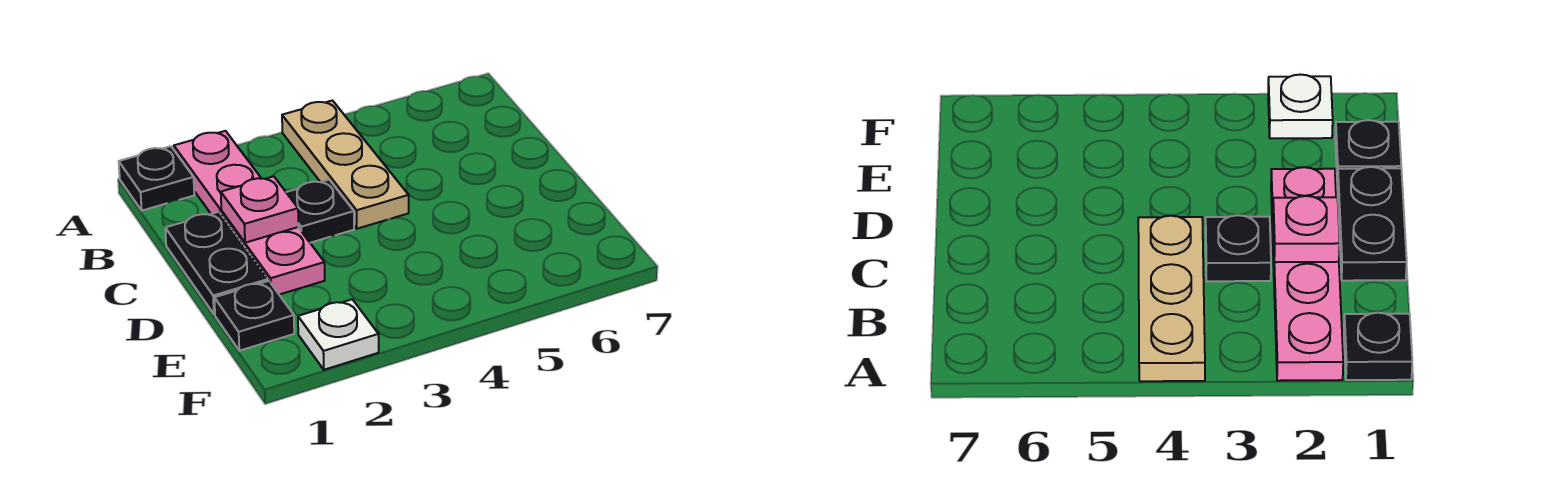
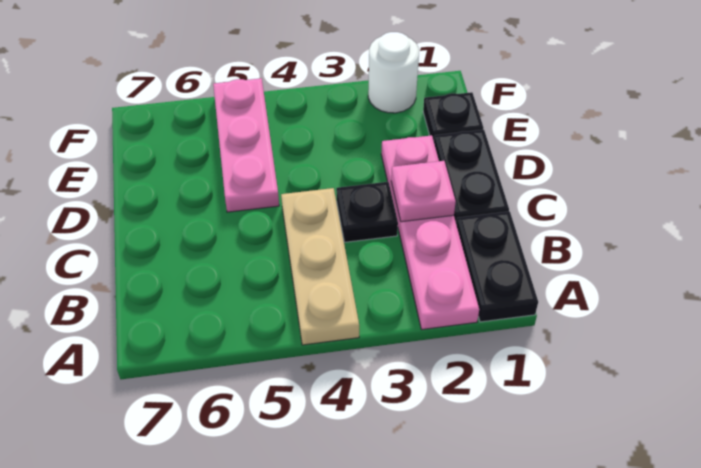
black plate A1 level 1 -> black plate A1:B1 level 1
none -> pink plate D5:F5 level 1
white plate F2 level 1 -> white round brick F2 level 1

